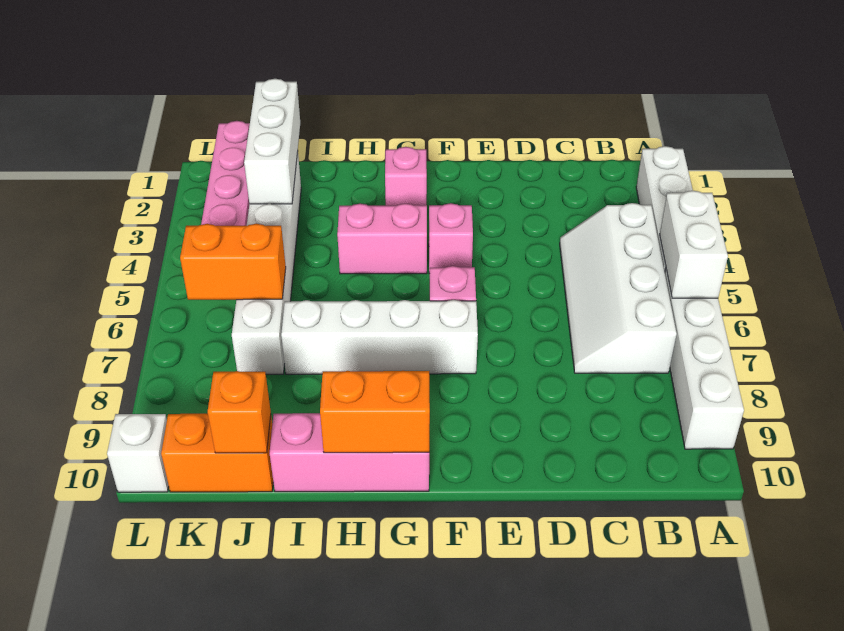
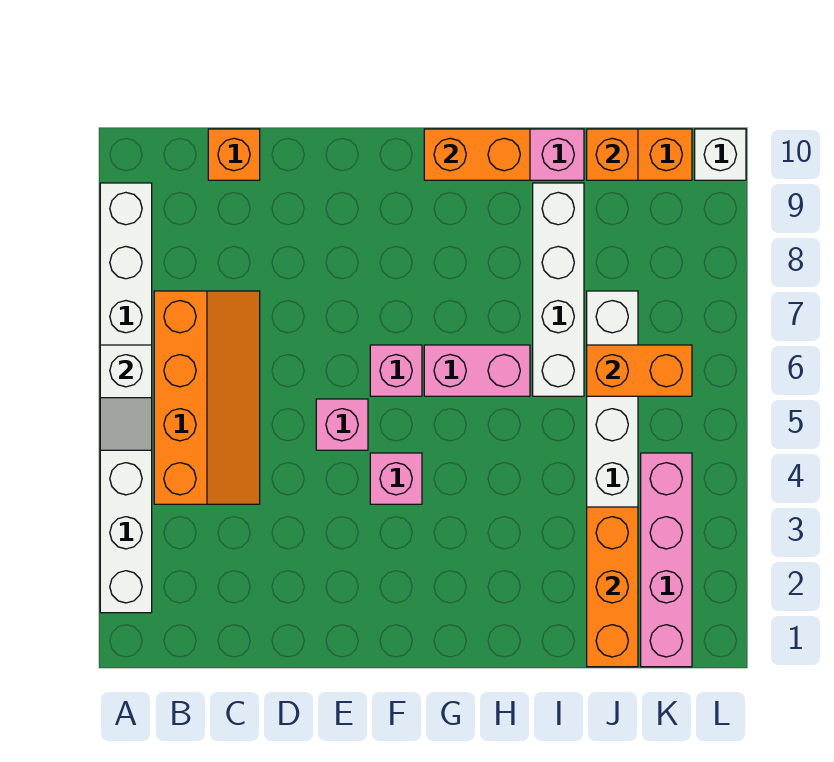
white brick A5:A6 level 2 -> white slope A5:A6 level 2 top 6
white slope B4:C7 level 1 top B -> orange slope B4:C7 level 1 top B
none -> orange brick C10 level 1
white brick F7:I7 level 1 -> white brick I6:I9 level 1
pink brick G2 level 1 -> pink brick E5 level 1
pink brick G4:H4 level 1 -> pink brick G6:H6 level 1
white brick J1:J3 level 2 -> orange brick J1:J3 level 2

